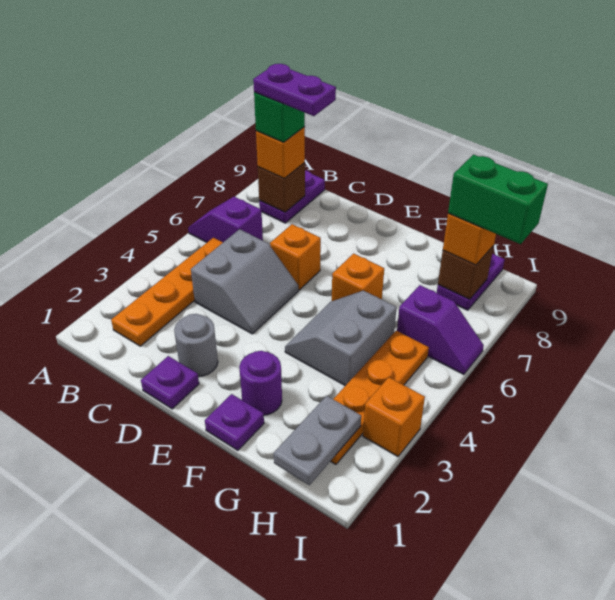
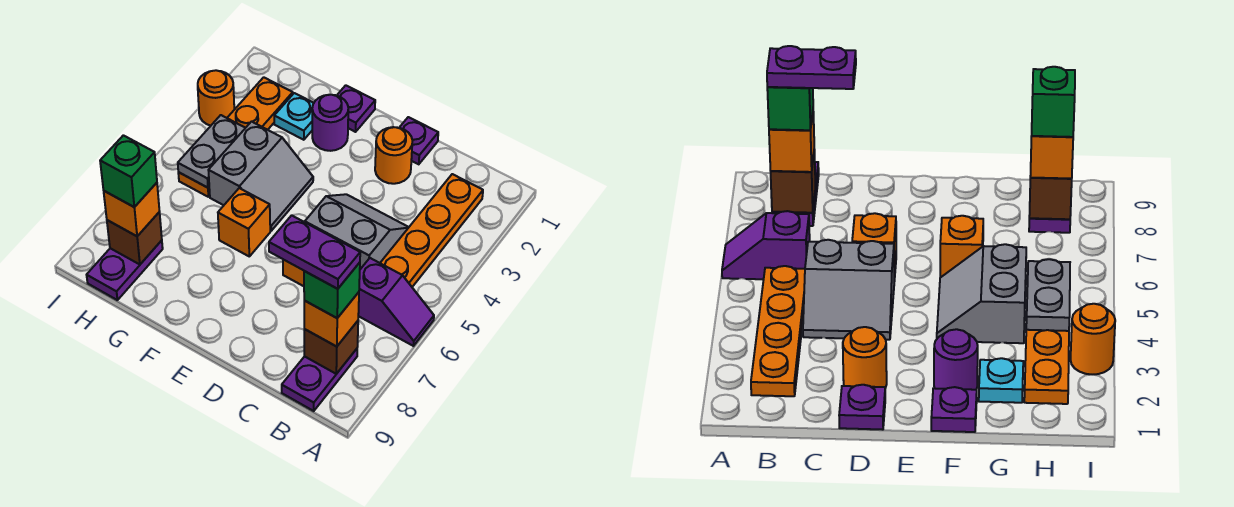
grey slope C4:D5 level 1 top C -> grey slope C4:D5 level 1 top 5
grey round brick D2 level 1 -> orange round brick D2 level 1
none -> cyan plate G2 level 1
grey plate H1:H2 level 2 -> grey plate H4:H5 level 2
purple slope H6:I6 level 1 top H -> none
green brick H8:I8 level 4 -> green brick H8 level 4
orange brick I3 level 1 -> orange round brick I3 level 1

